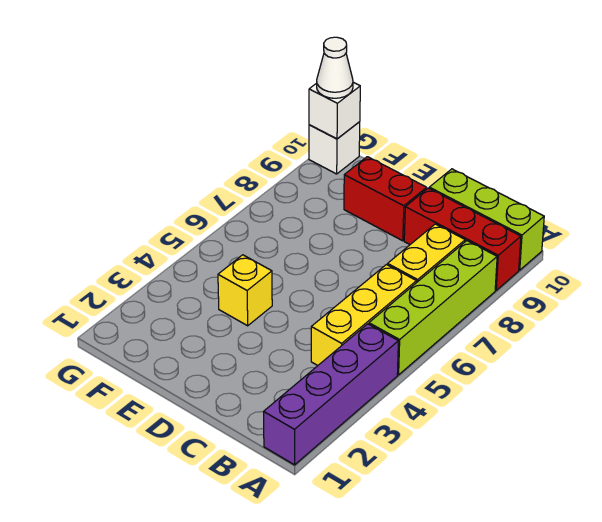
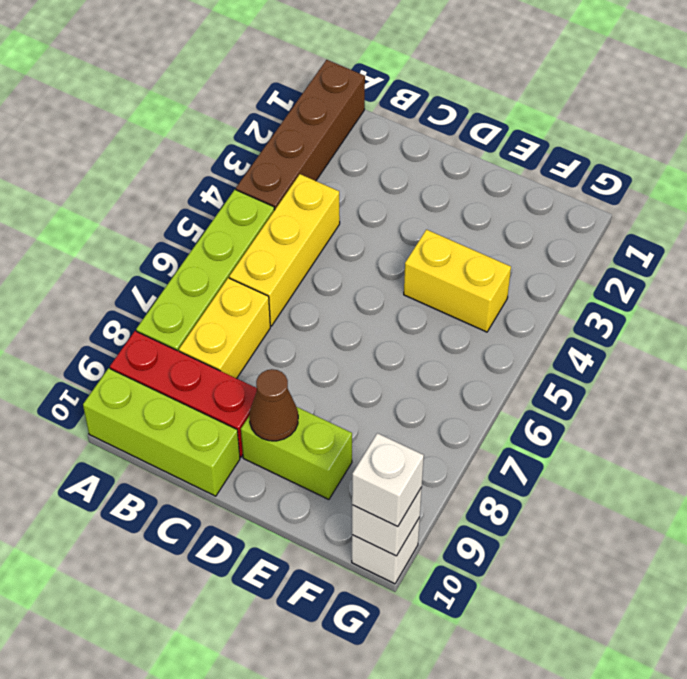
purple brick A1:A4 level 1 -> brown brick A1:A4 level 1
red brick D9:E9 level 1 -> lime brick D9:E9 level 1
none -> brown cone D9 level 2
yellow brick E4 level 1 -> yellow brick E4:F4 level 1
white cone G10 level 3 -> white brick G10 level 3

